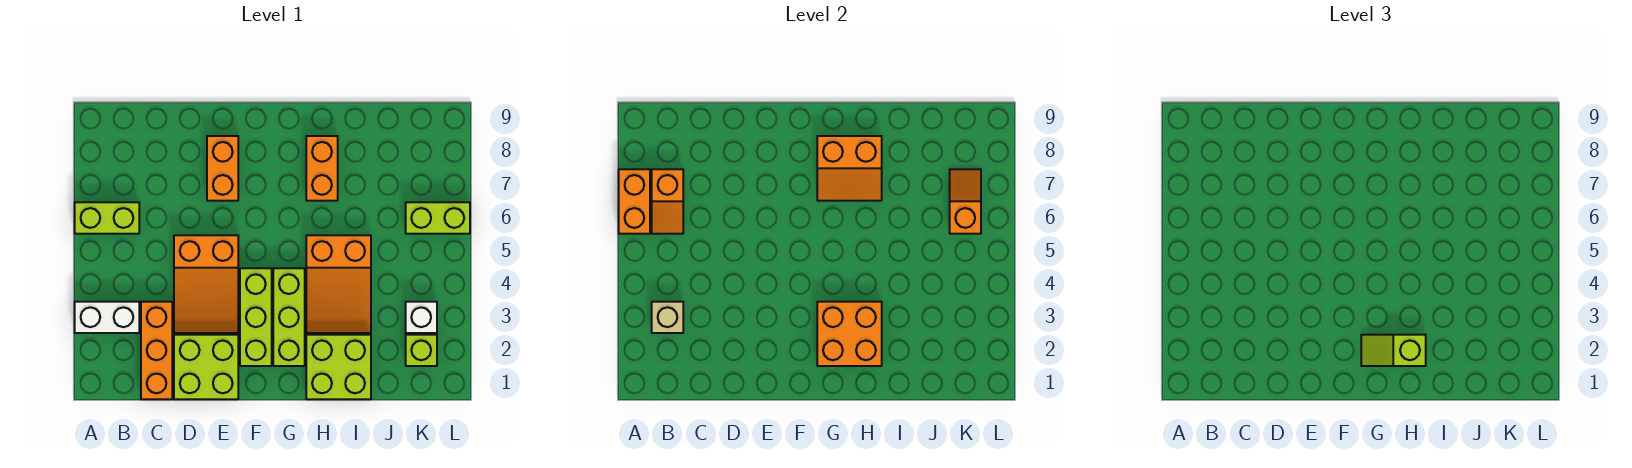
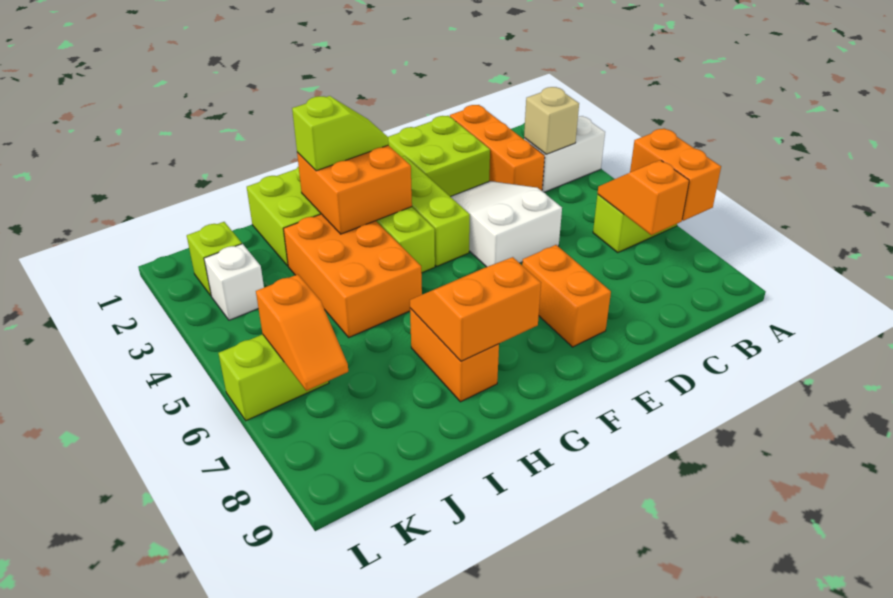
orange slope D3:E5 level 1 top 5 -> white slope D3:E5 level 1 top 5
orange slope H3:I5 level 1 top 5 -> orange brick H3:I5 level 1

